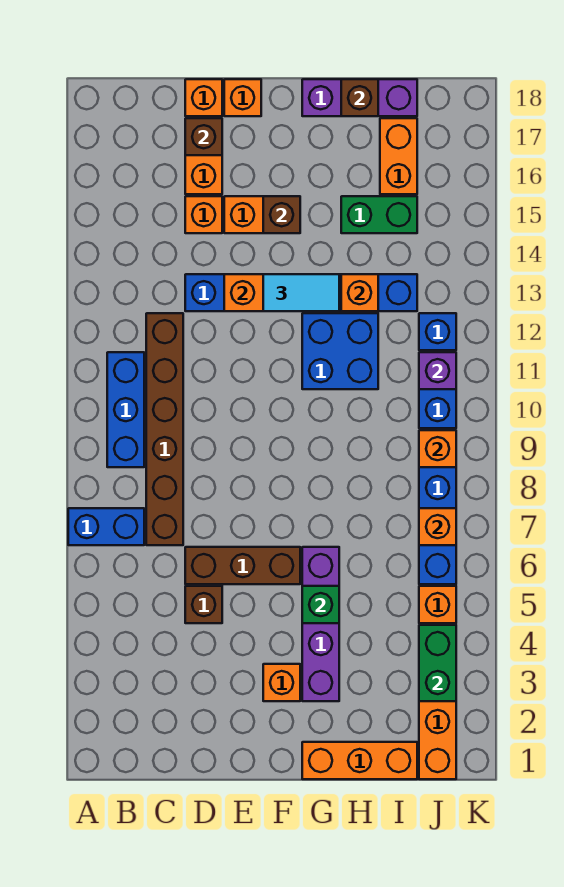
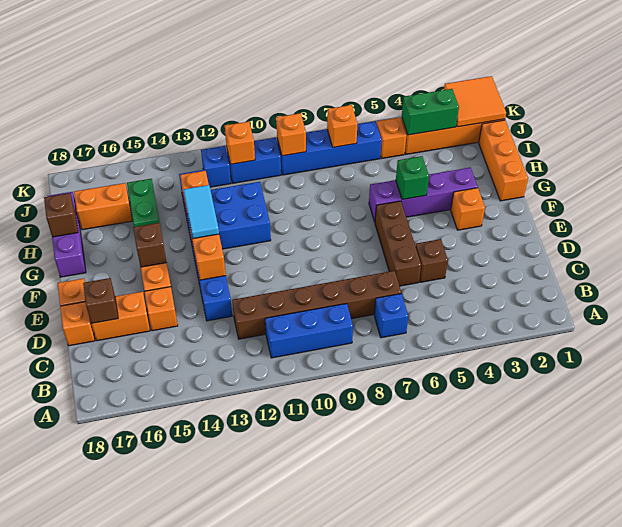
blue brick A7:B7 level 1 -> blue brick B7 level 1
none -> orange tile J1:K2 level 2
purple brick J11 level 2 -> orange brick J11 level 2

